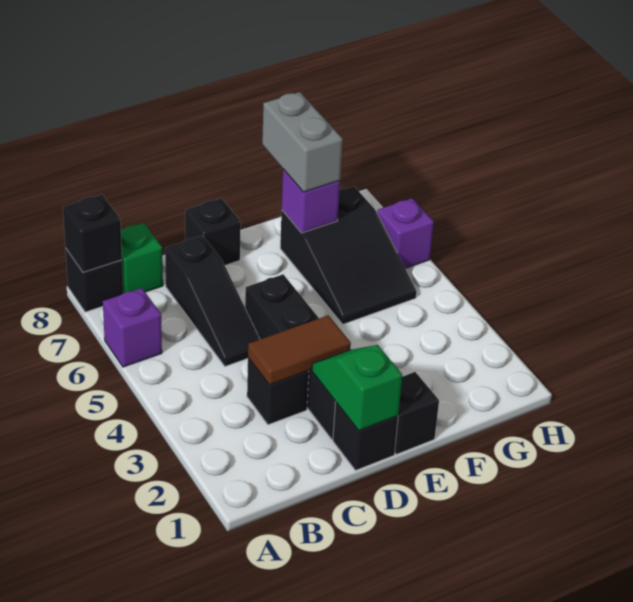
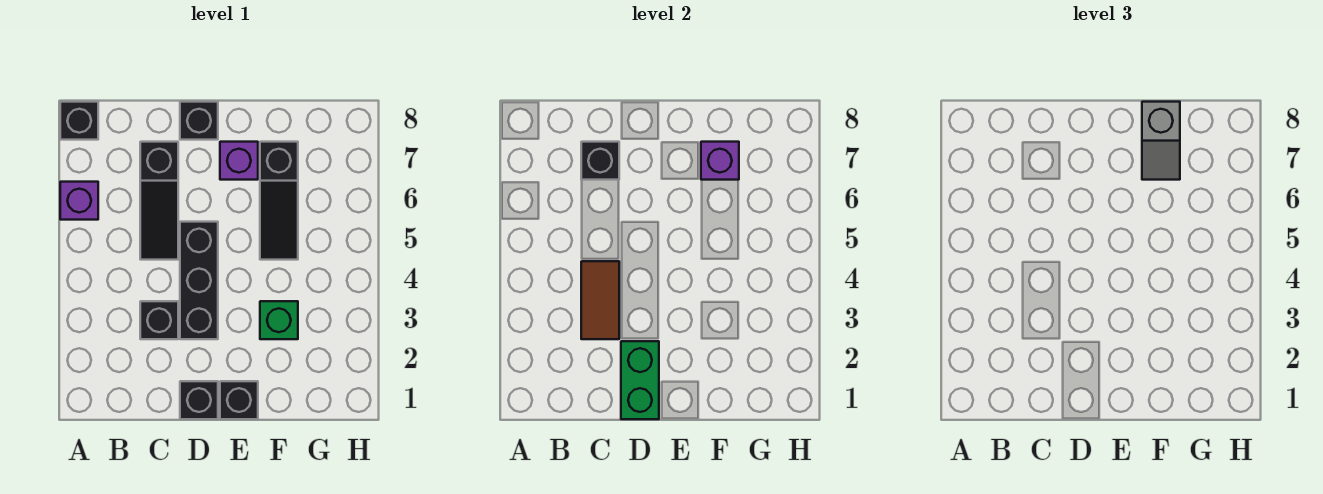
black brick A8 level 2 -> black brick C7 level 2
green brick B8 level 1 -> green brick F3 level 1
brown tile C3:D3 level 2 -> brown tile C3:C4 level 2
green slope D1:D2 level 2 top 1 -> green brick D1:D2 level 2
black brick D2:D5 level 1 -> black brick D3:D5 level 1
black slope F5:G7 level 1 top 7 -> black slope F5:F7 level 1 top 7
grey brick F7:F8 level 3 -> grey slope F7:F8 level 3 top 8
purple brick H6 level 1 -> purple brick E7 level 1

